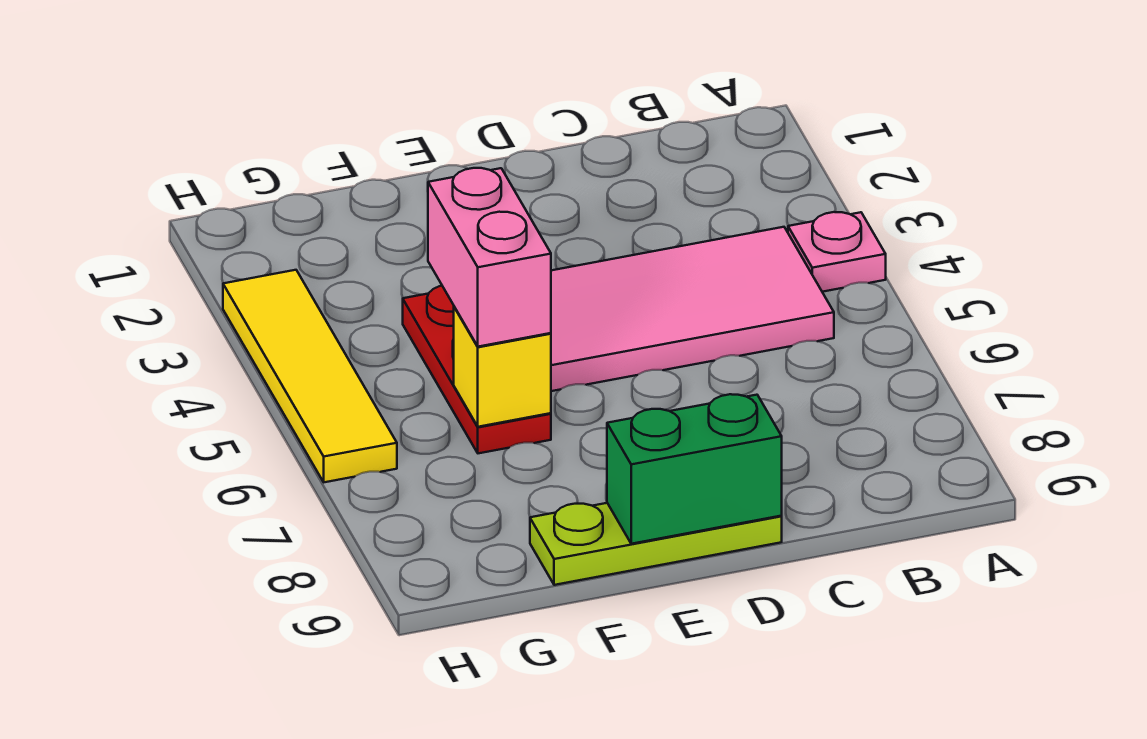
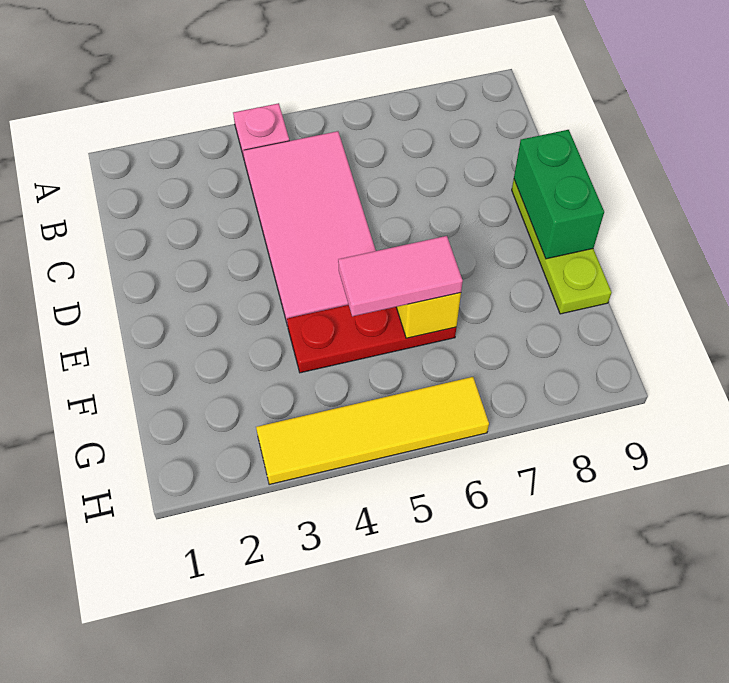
pink brick F5:F6 level 3 -> pink tile F5:F6 level 3

